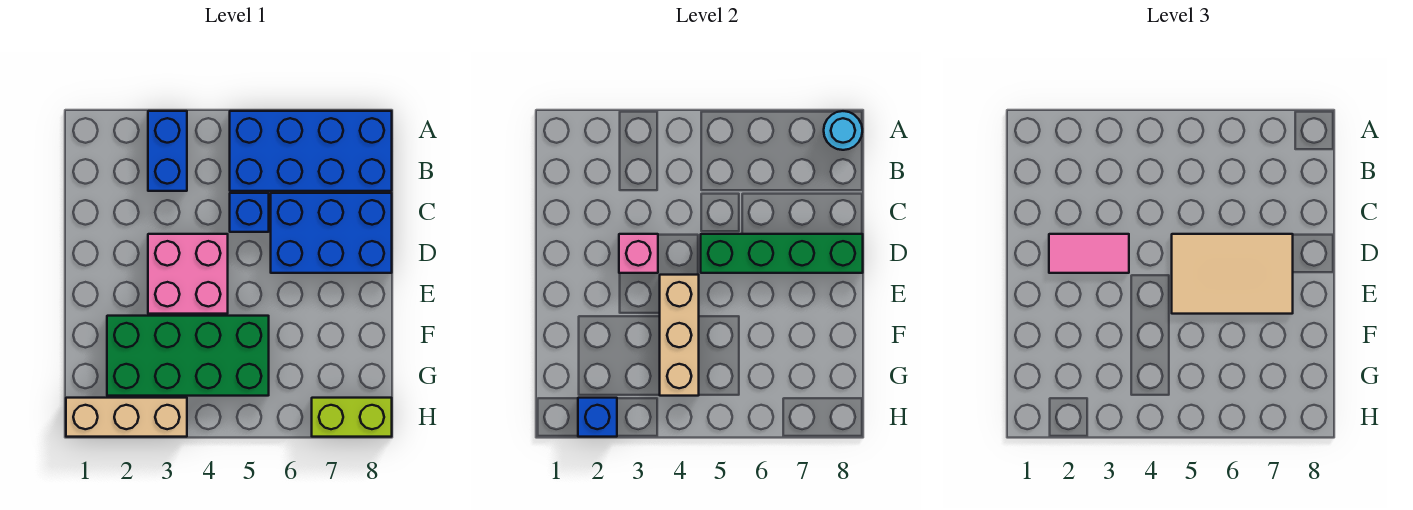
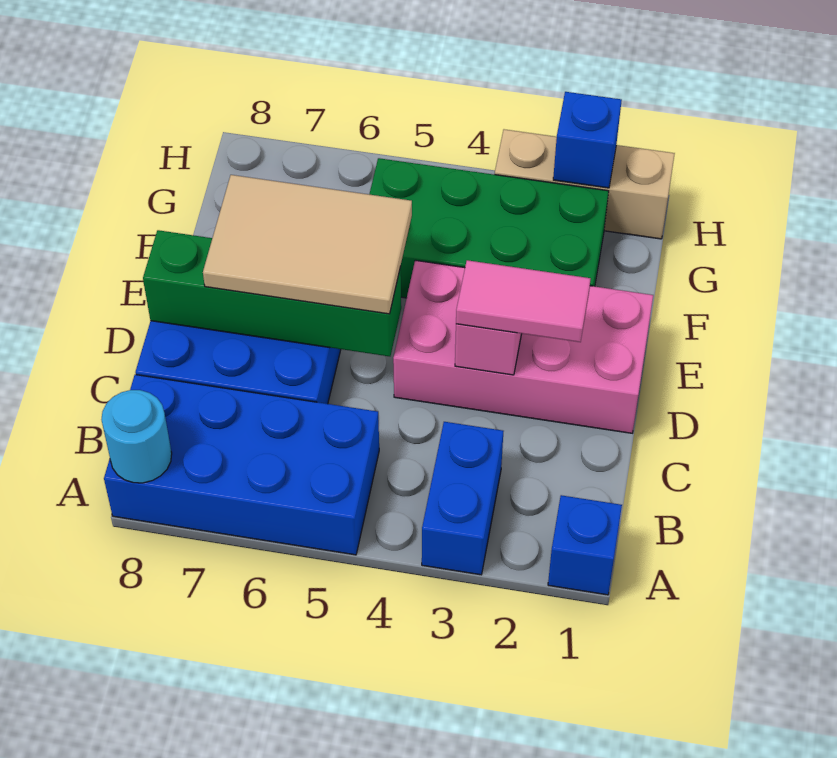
blue brick C5 level 1 -> blue brick A1 level 1
pink brick D3:E4 level 1 -> pink brick D1:E4 level 1
tan brick E4:G4 level 2 -> none
lime brick H7:H8 level 1 -> none

